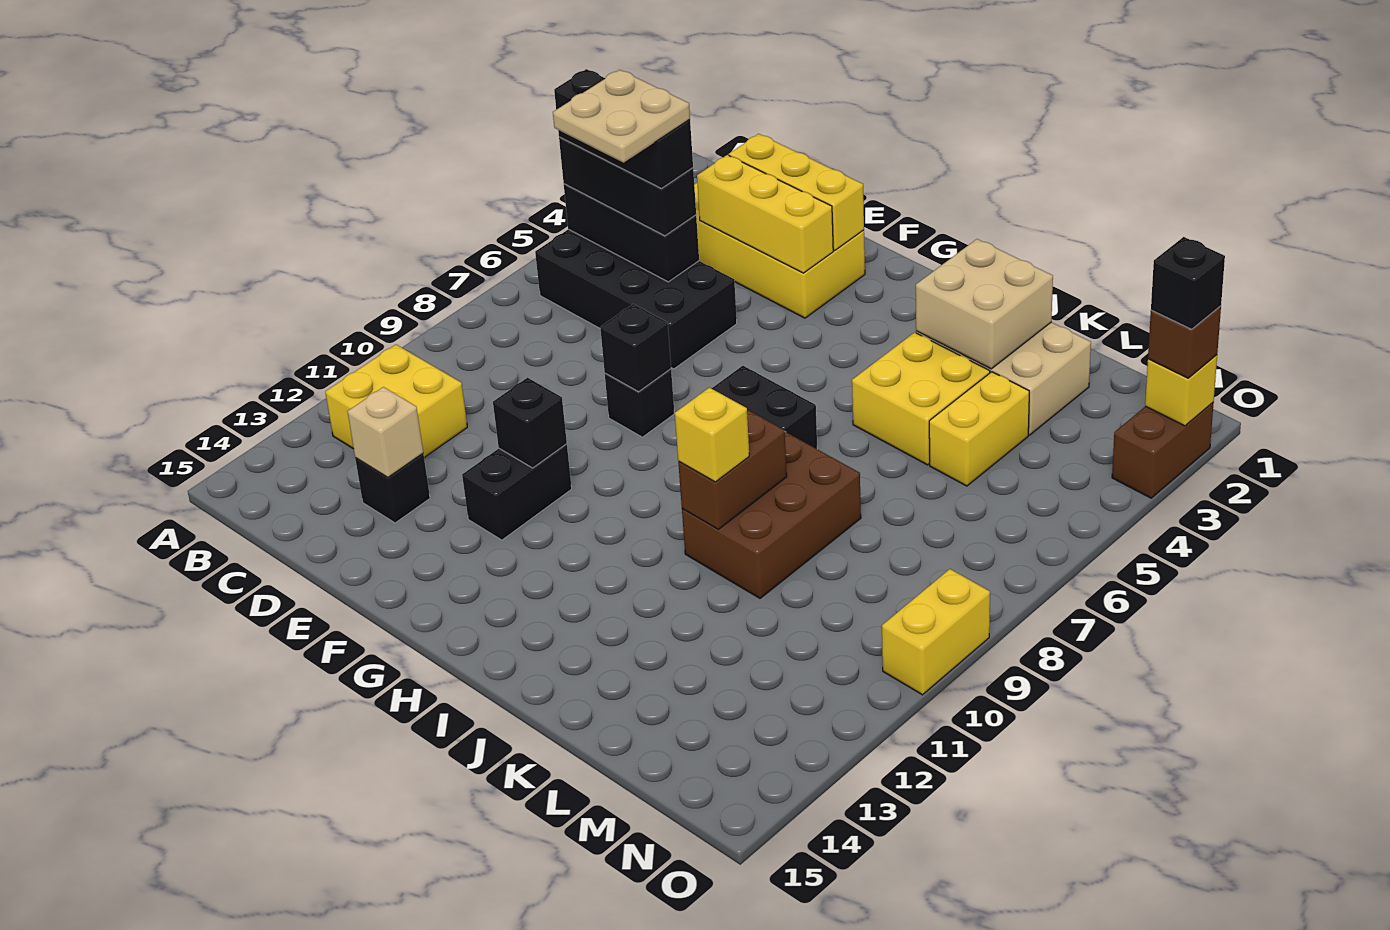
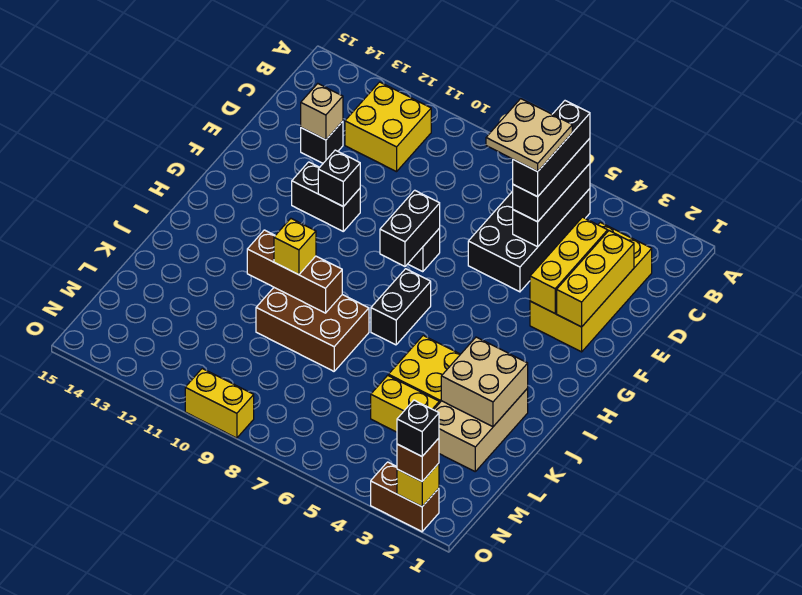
black brick F8 level 2 -> black brick F8:G8 level 2
brown brick J9:J10 level 2 -> brown brick J9:J11 level 2

